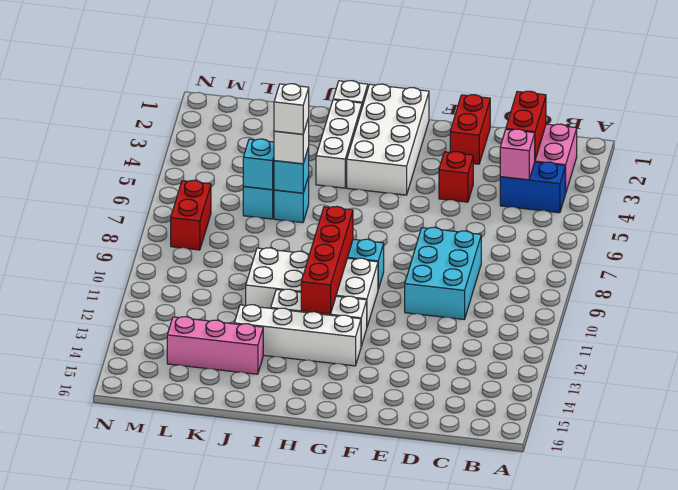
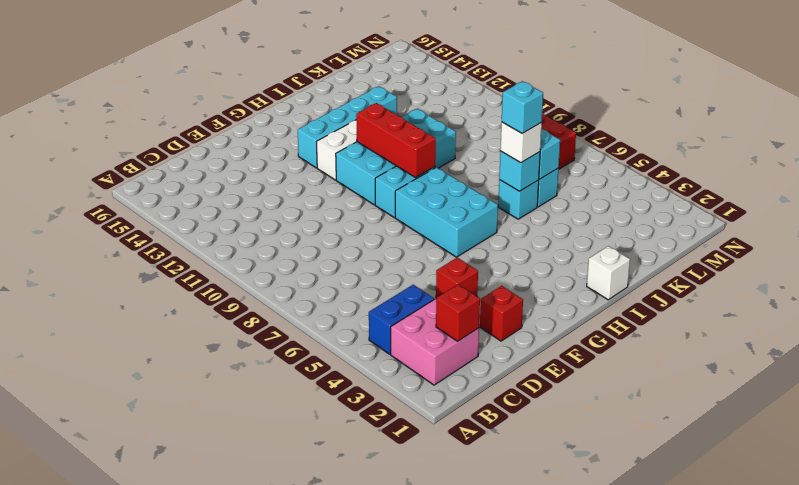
red brick C2:C3 level 2 -> red brick C2 level 2
pink brick C4 level 2 -> none
cyan brick D8:E10 level 1 -> cyan brick G6:H8 level 1
red brick E1:E2 level 1 -> red brick E2 level 1
white brick G1:H4 level 1 -> none
white brick G10:J11 level 1 -> cyan brick G10:J11 level 1
white brick G13:J13 level 1 -> cyan brick G13:J13 level 1
red brick H9:H12 level 2 -> red brick H9:H11 level 2
white brick I2:I4 level 1 -> none
white brick J6 level 4 -> cyan brick J6 level 4
pink brick J14:L14 level 1 -> none

